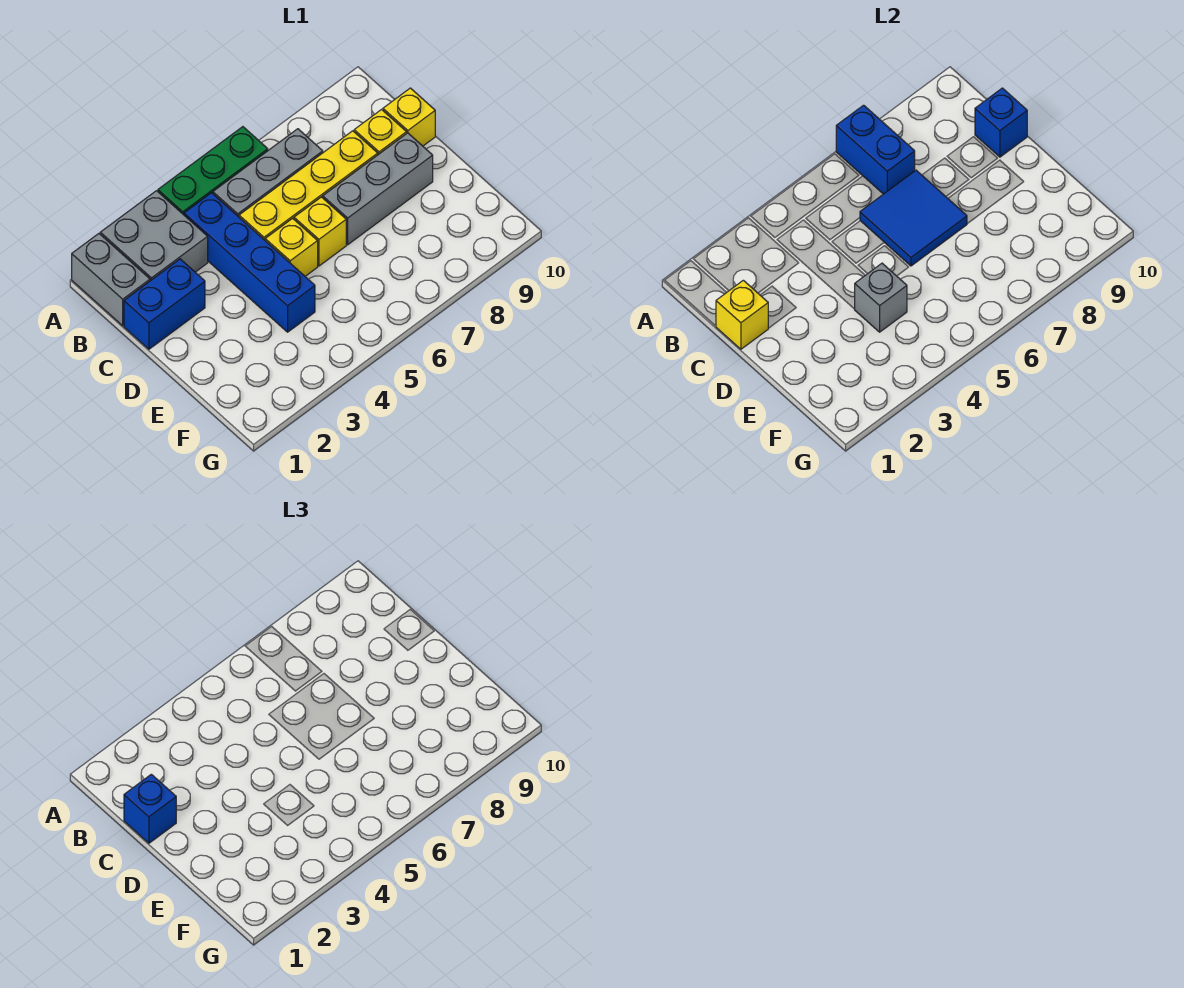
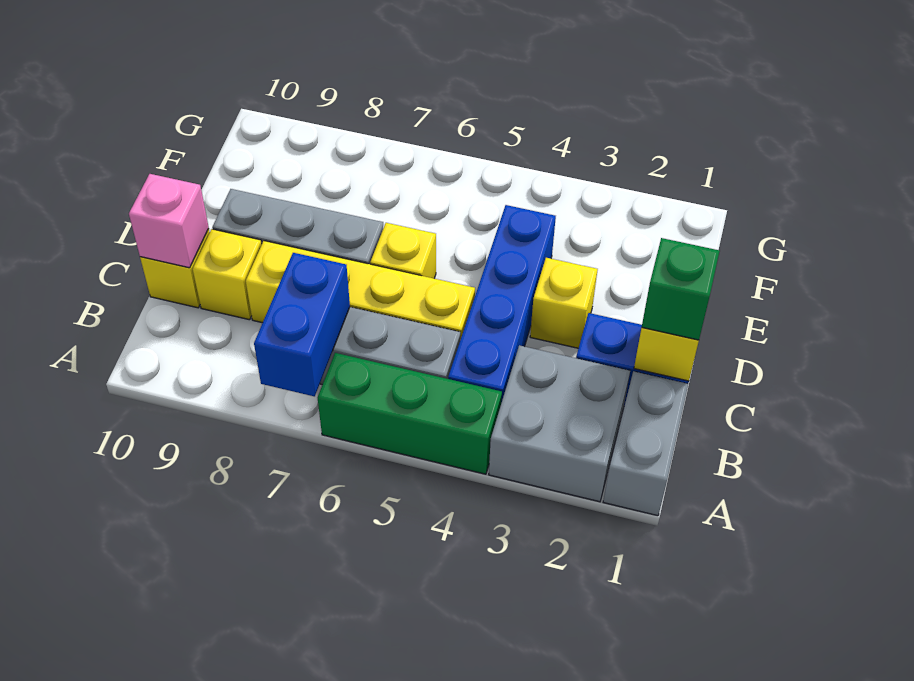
blue brick C1 level 3 -> green brick C1 level 3
blue tile C6:D7 level 2 -> none
blue brick C10 level 2 -> pink brick C10 level 2
yellow brick D5 level 1 -> yellow brick D3 level 1
grey brick E4 level 2 -> none

